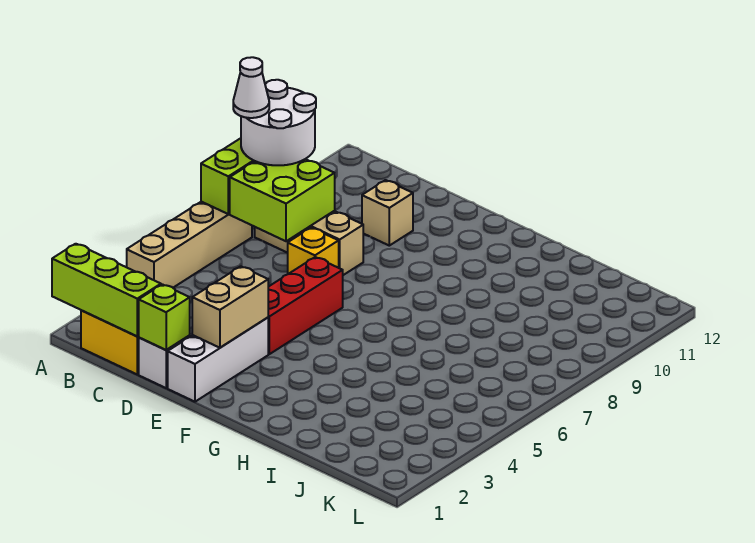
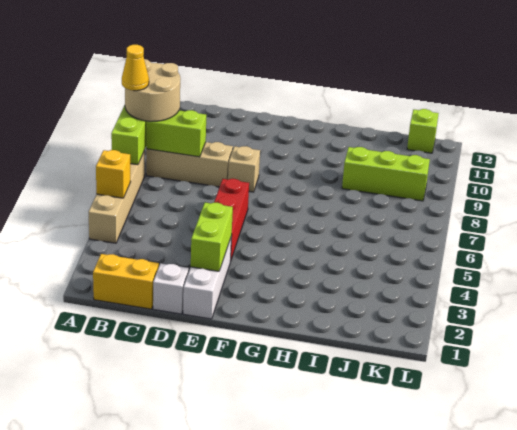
lime brick A1:C1 level 2 -> lime brick I9:K9 level 1
white round brick A8:B9 level 3 -> tan round brick A8:B9 level 3
white cone A8 level 4 -> yellow cone A8 level 4
lime brick B7:C8 level 2 -> lime brick B8:C8 level 2
lime brick D1 level 2 -> lime brick K12 level 1
yellow brick D7 level 1 -> yellow brick A5 level 2
tan brick D10 level 1 -> tan brick E8 level 1
tan brick E2:E3 level 2 -> lime brick E2:E3 level 2

